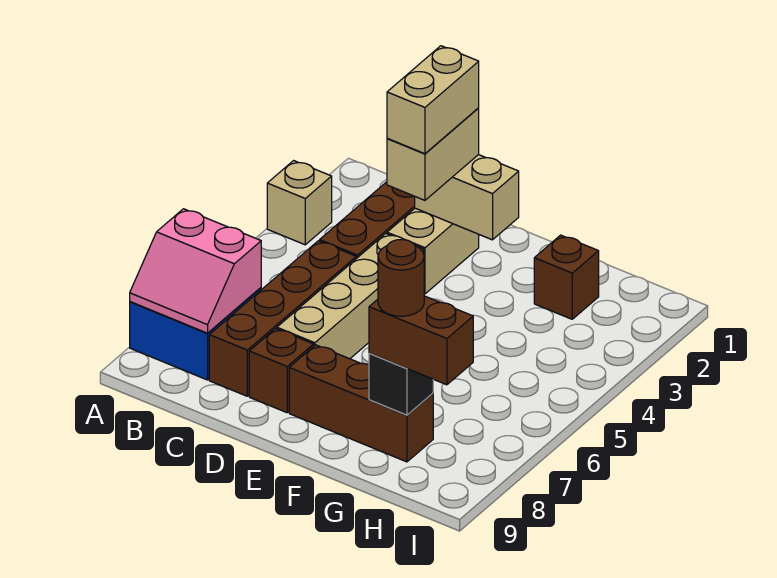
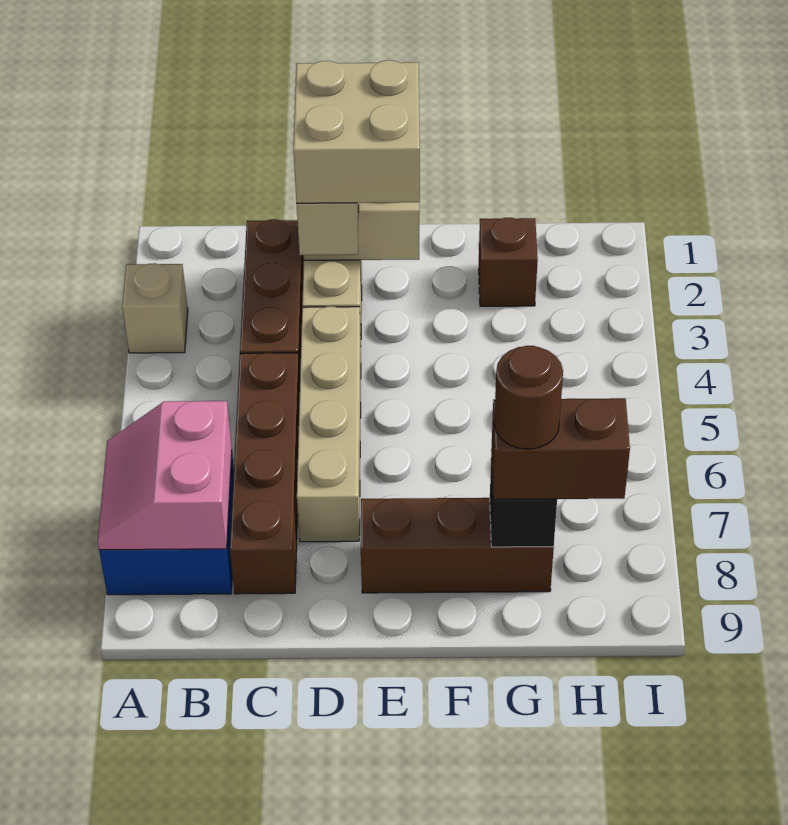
pink slope A7:B8 level 2 top 7 -> pink slope A7:B8 level 2 top B
tan brick D2:D3 level 4 -> tan brick D2:E3 level 4
brown brick D8 level 1 -> none

